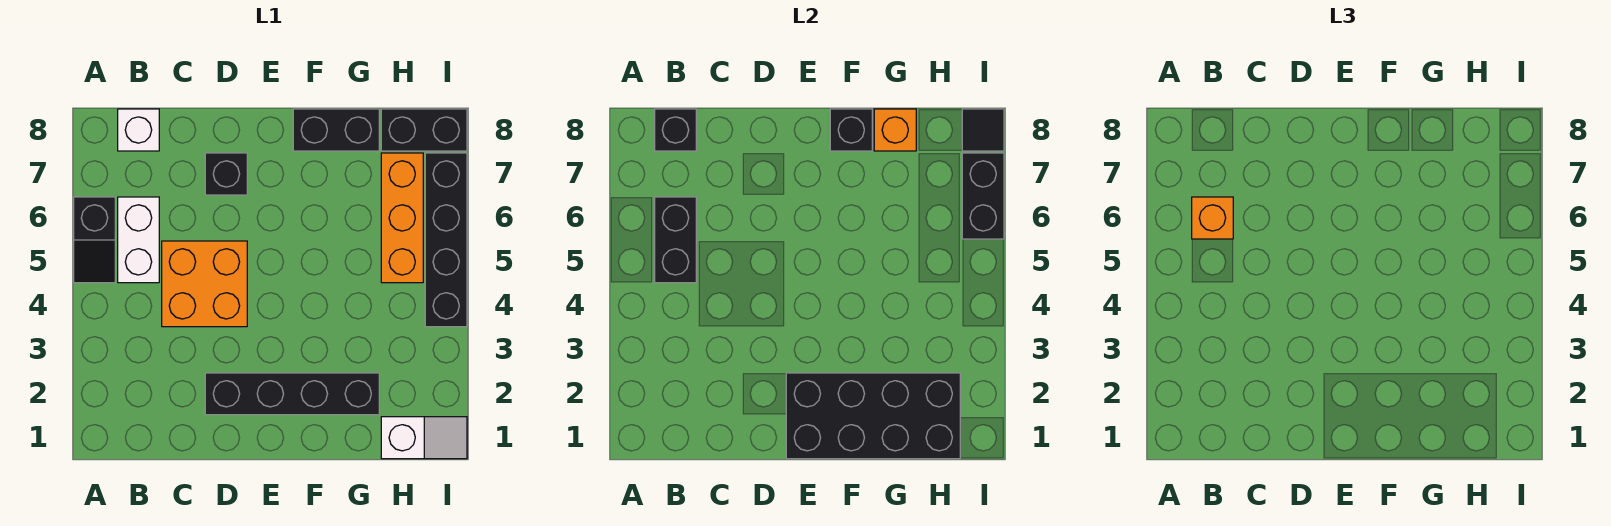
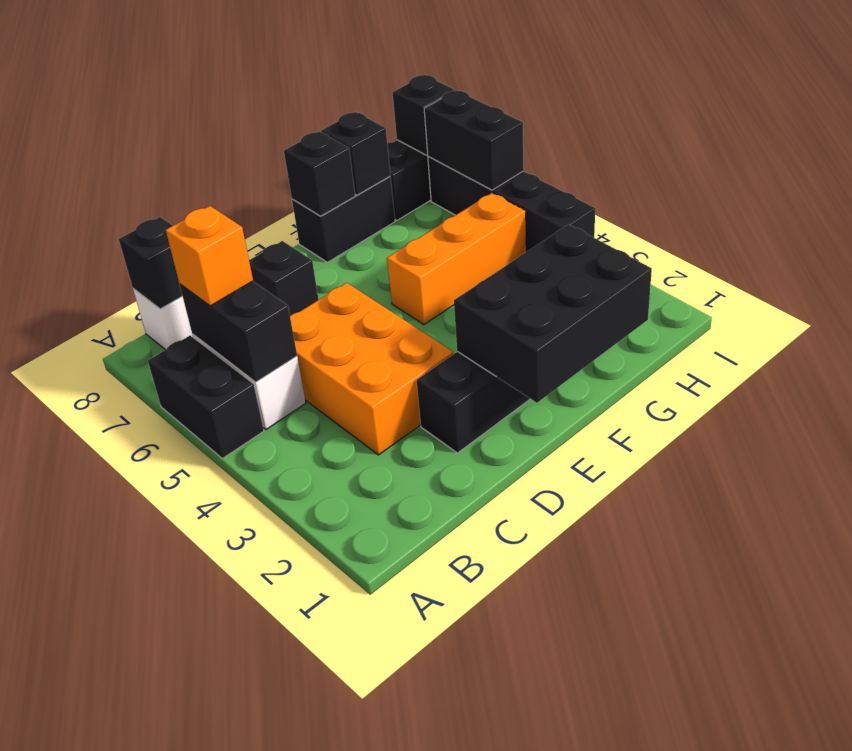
black slope A5:A6 level 1 top 6 -> black brick A5:A6 level 1
orange brick C4:D5 level 1 -> orange brick C3:D5 level 1
black brick E1:H2 level 2 -> black brick E1:G2 level 2
orange brick G8 level 2 -> black brick G8 level 2
white slope H1:I1 level 1 top H -> none
orange brick H5:H7 level 1 -> orange brick F5:H5 level 1
black tile I8 level 2 -> black brick I8 level 2

